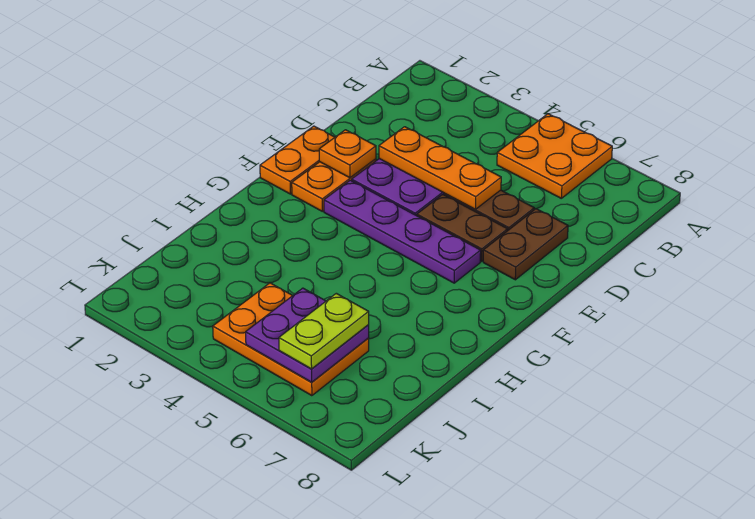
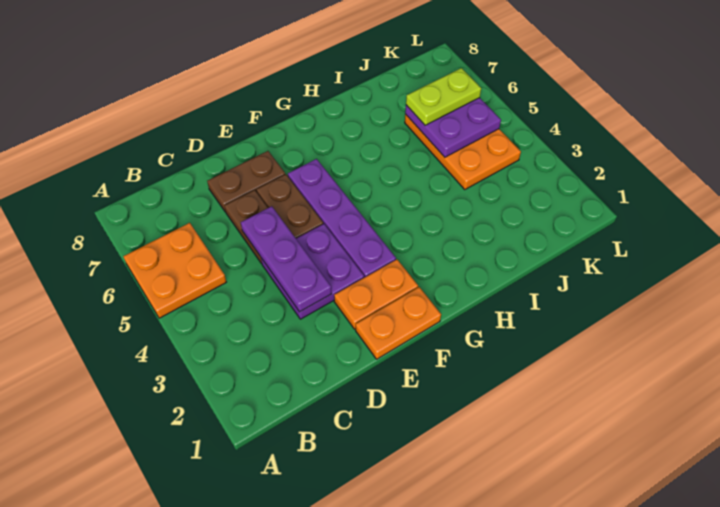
orange plate D3:D5 level 2 -> purple plate D3:D5 level 2
orange plate E2 level 2 -> none

